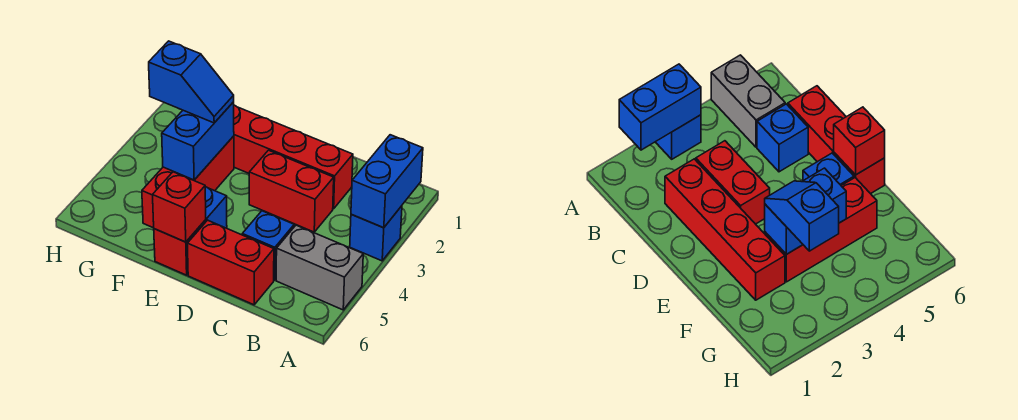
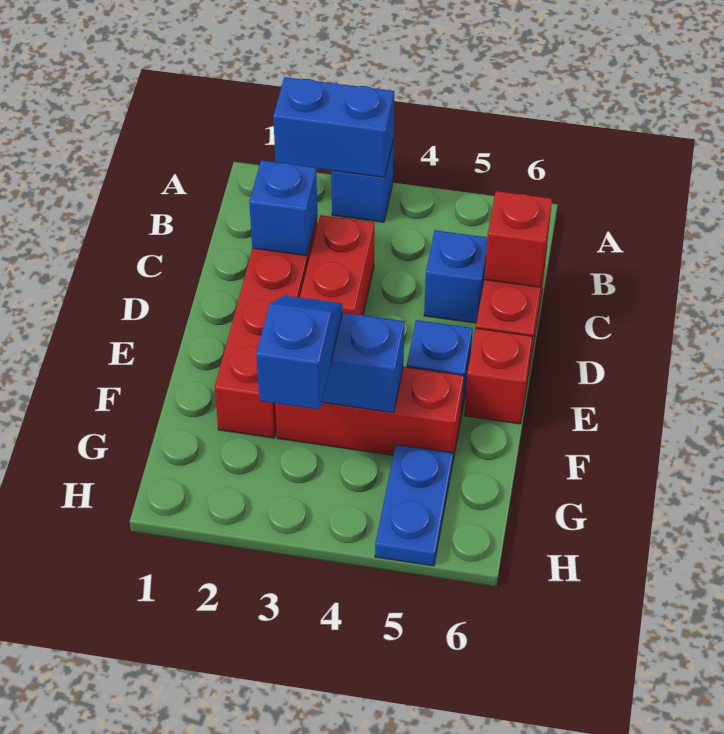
grey brick A5:B5 level 1 -> none
none -> blue brick C2 level 2
red brick E6 level 2 -> red brick C6 level 2
none -> blue plate G5:H5 level 1

